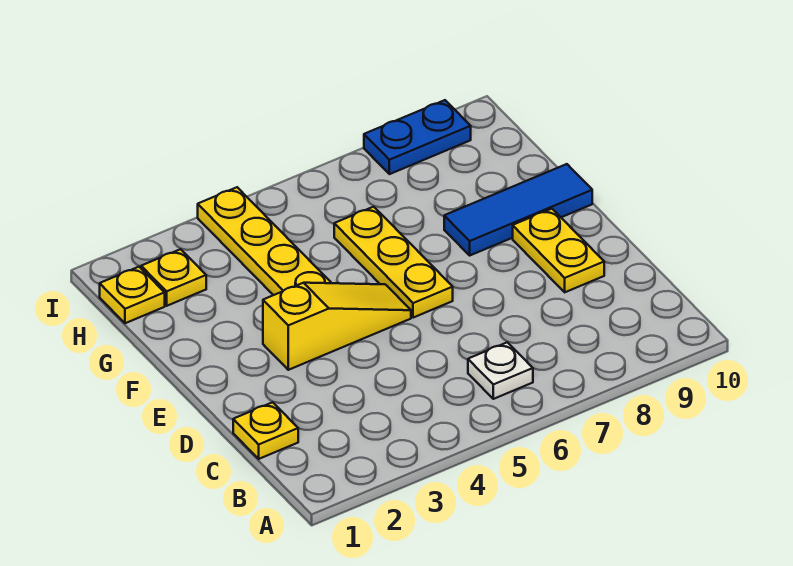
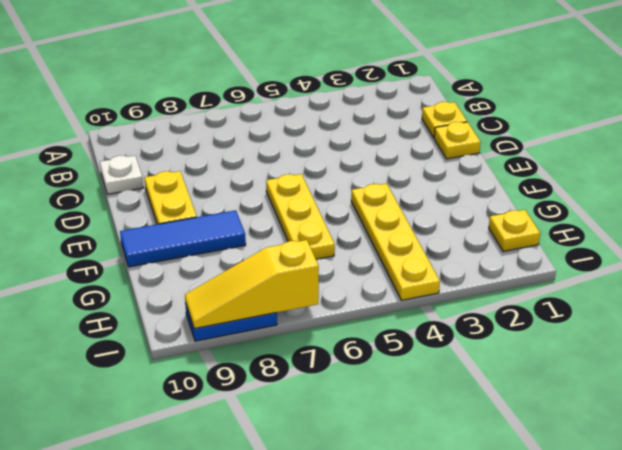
white plate B6 level 1 -> white plate C10 level 1
yellow slope E3:E5 level 1 top 3 -> yellow slope I7:I9 level 2 top 7
yellow plate H2 level 1 -> yellow plate D1 level 1

